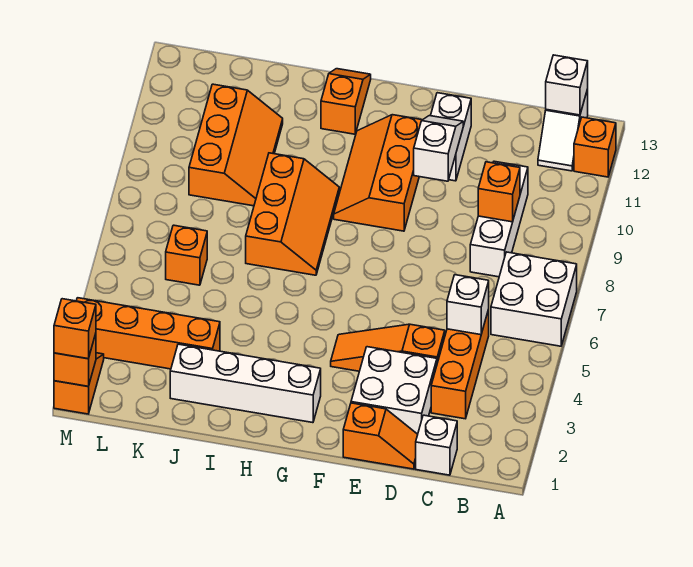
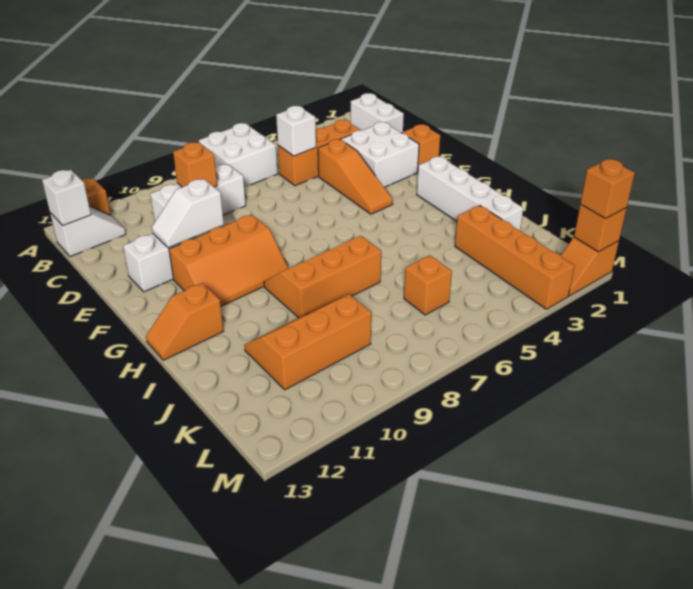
white brick C1 level 1 -> white brick B1:C1 level 1

